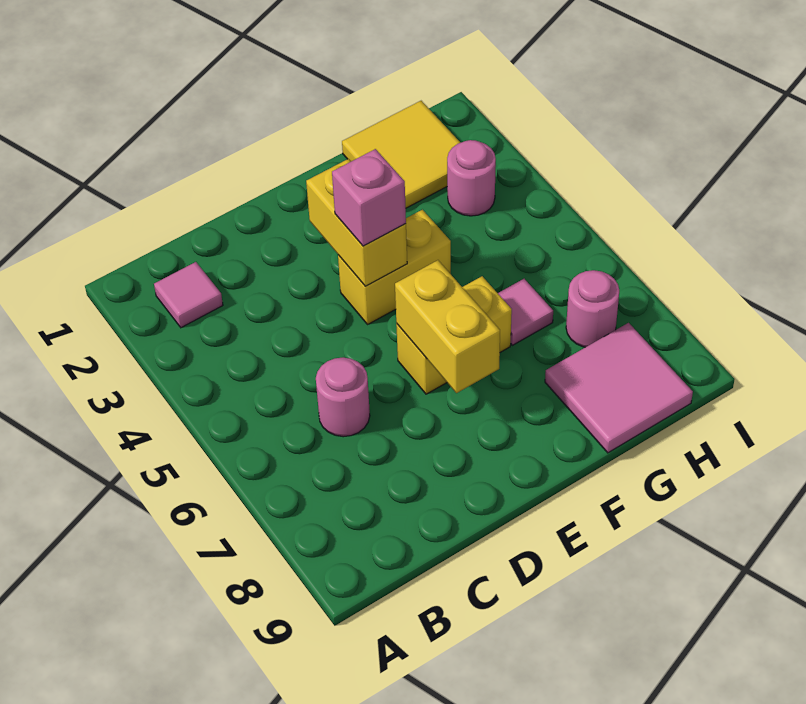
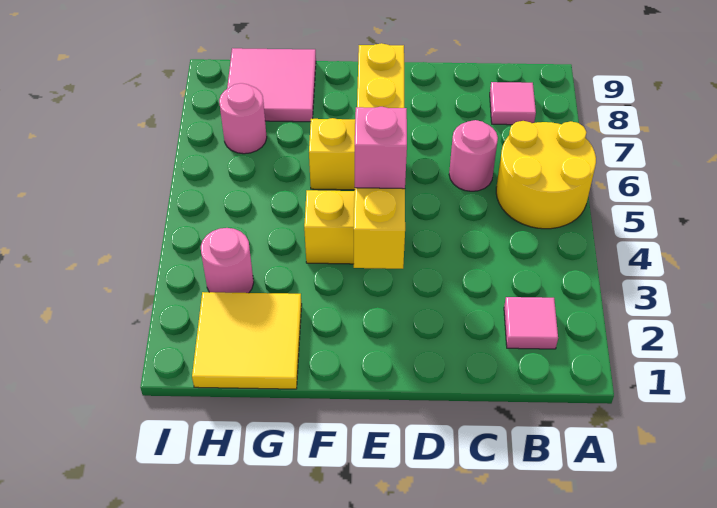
none -> yellow round brick A5:B6 level 1
pink tile G6 level 1 -> pink tile B8 level 1

